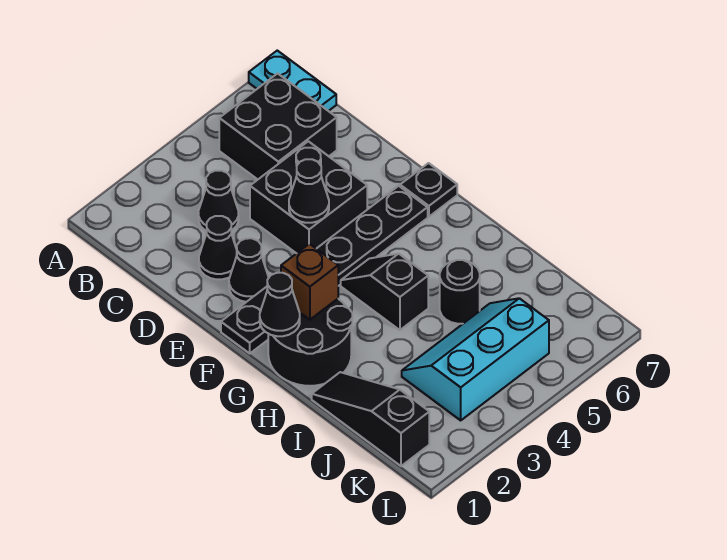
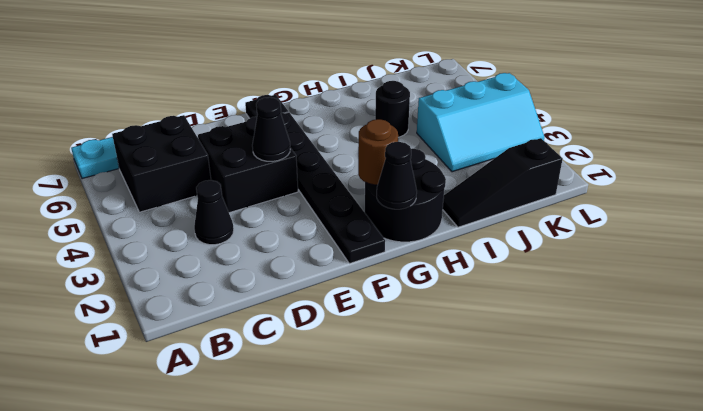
black cone D2 level 1 -> none
black cone E2 level 1 -> none
brown brick G2 level 2 -> brown round brick G2 level 2
black slope G4:H4 level 1 top H -> none
cyan slope J3:K5 level 1 top K -> cyan slope J3:L4 level 1 top 4

